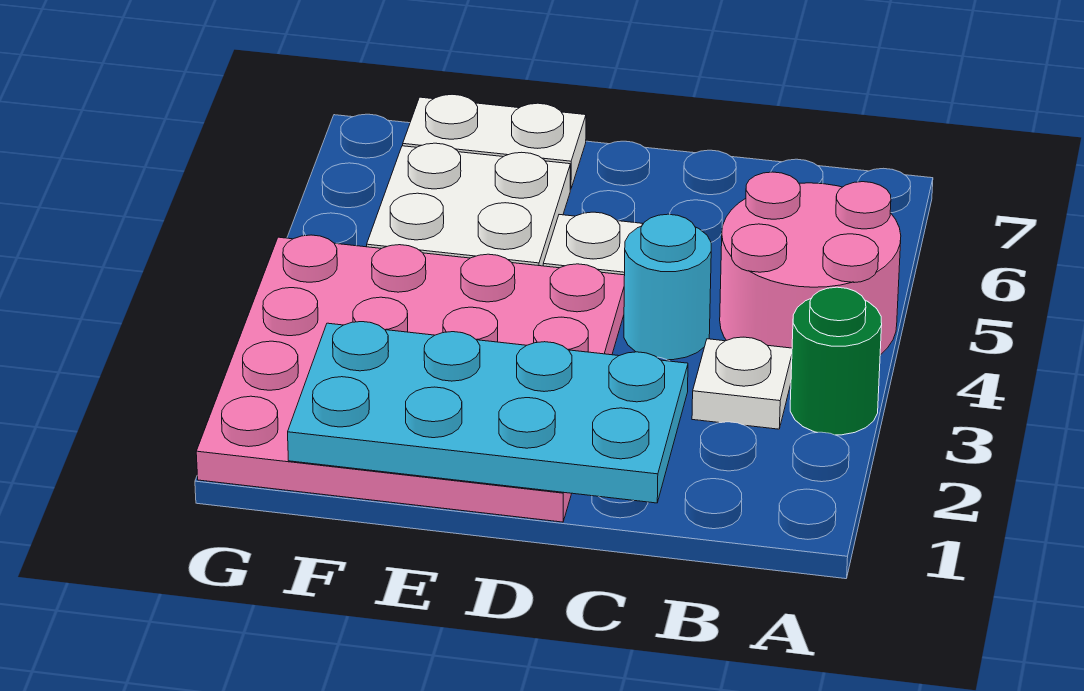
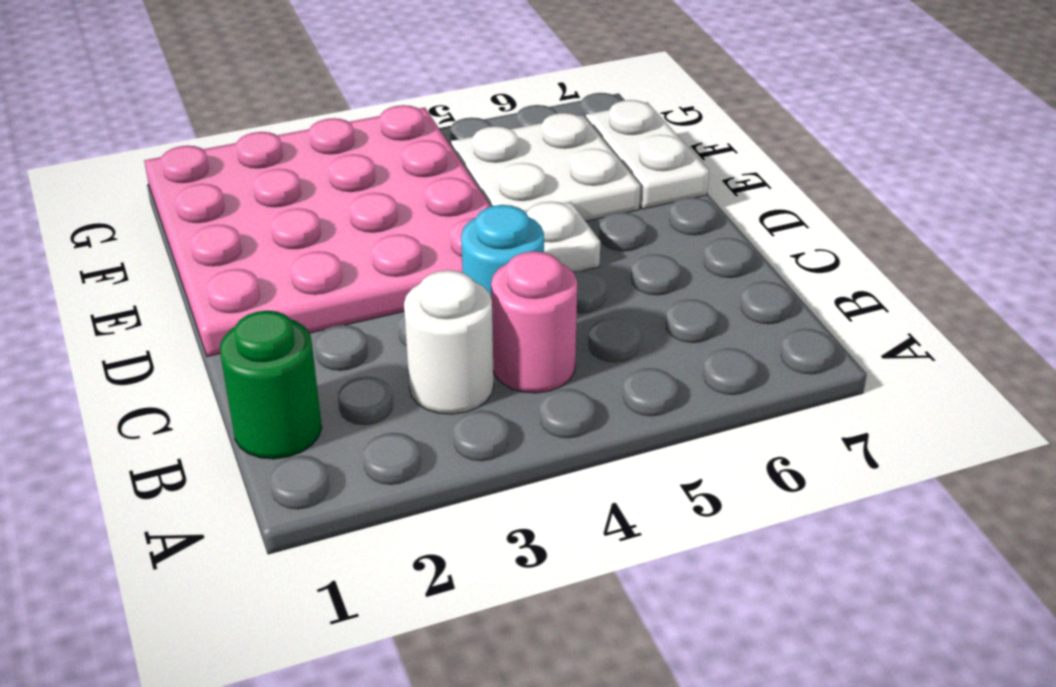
green round brick A3 level 1 -> green round brick B1 level 1
pink round brick A4:B5 level 1 -> pink round brick B4 level 1
white plate B3 level 1 -> white round brick B3 level 1
cyan plate C1:F2 level 2 -> none

